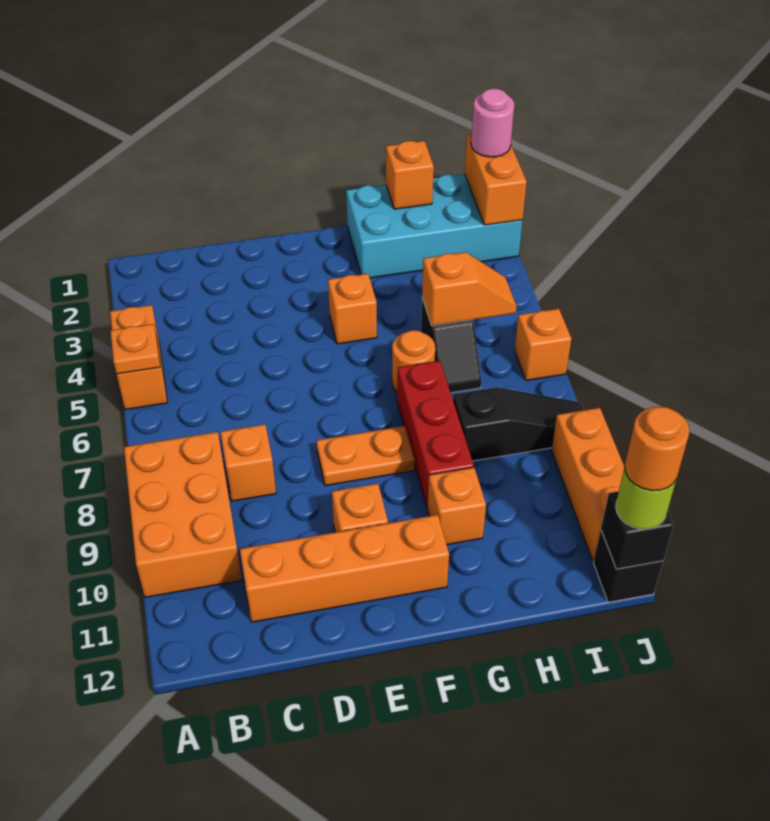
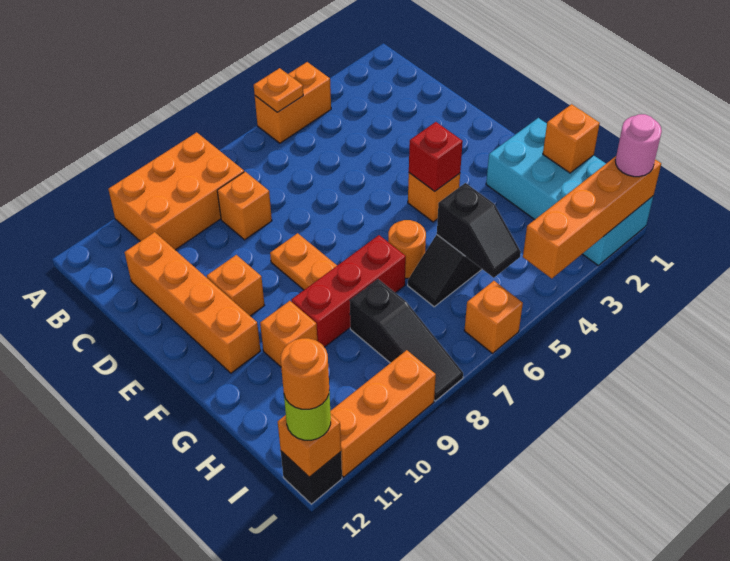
none -> red brick F4 level 2
orange slope H5:I5 level 2 top H -> black slope H5:I5 level 2 top H
orange brick J1:J2 level 2 -> orange brick J1:J4 level 2
black brick J12 level 2 -> orange brick J12 level 2

